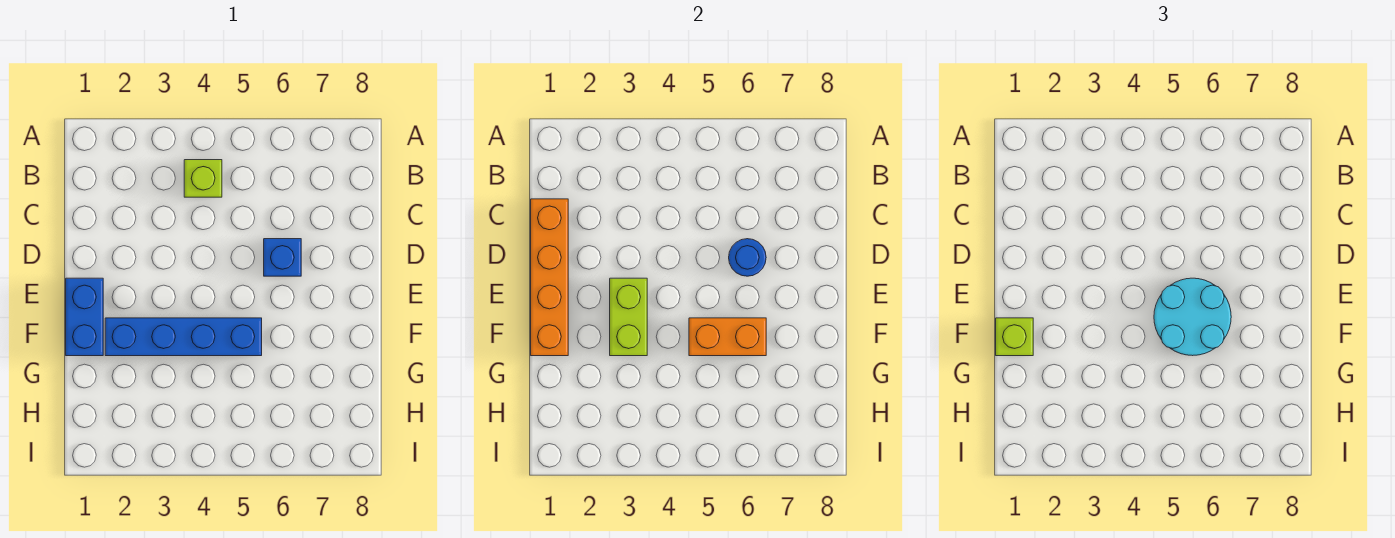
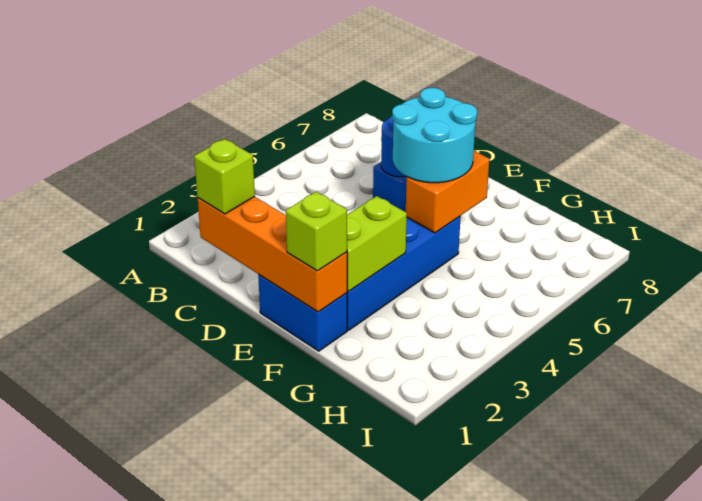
lime brick B4 level 1 -> lime brick C1 level 3
lime brick E3:F3 level 2 -> lime brick F2:F3 level 2

